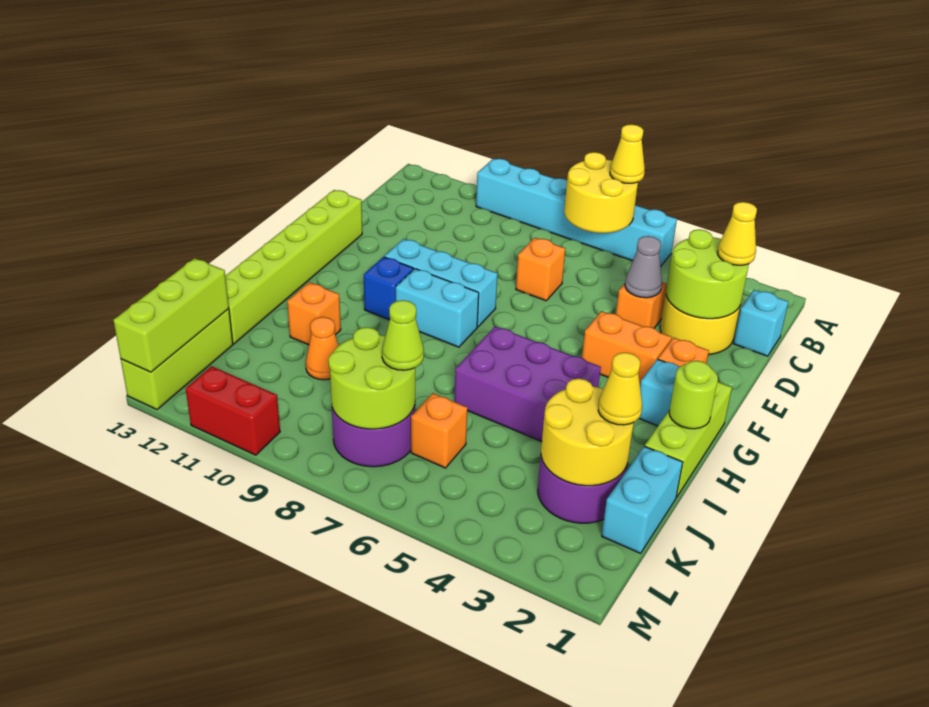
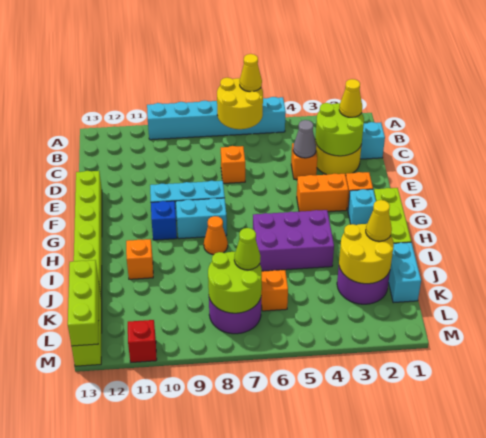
lime round brick H1 level 2 -> none
orange cone J10 level 1 -> orange cone H8 level 1
red brick M10:M11 level 1 -> red brick M11 level 1

